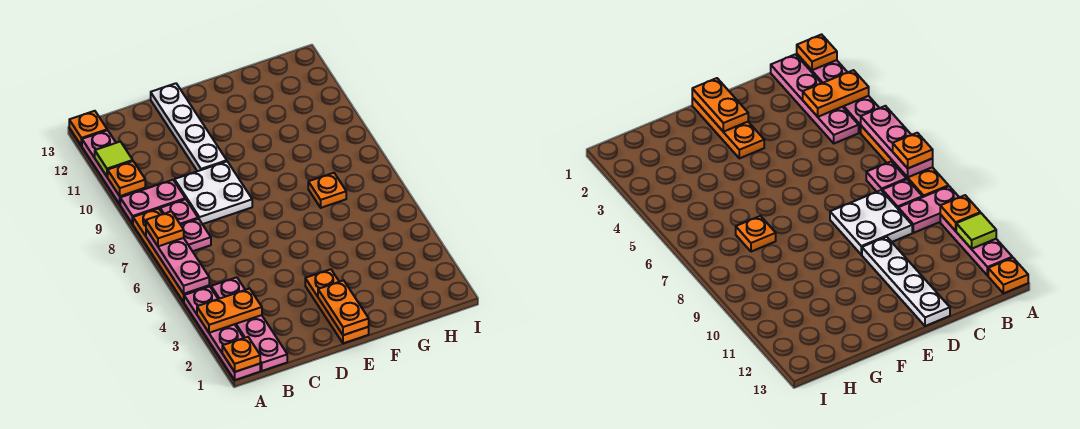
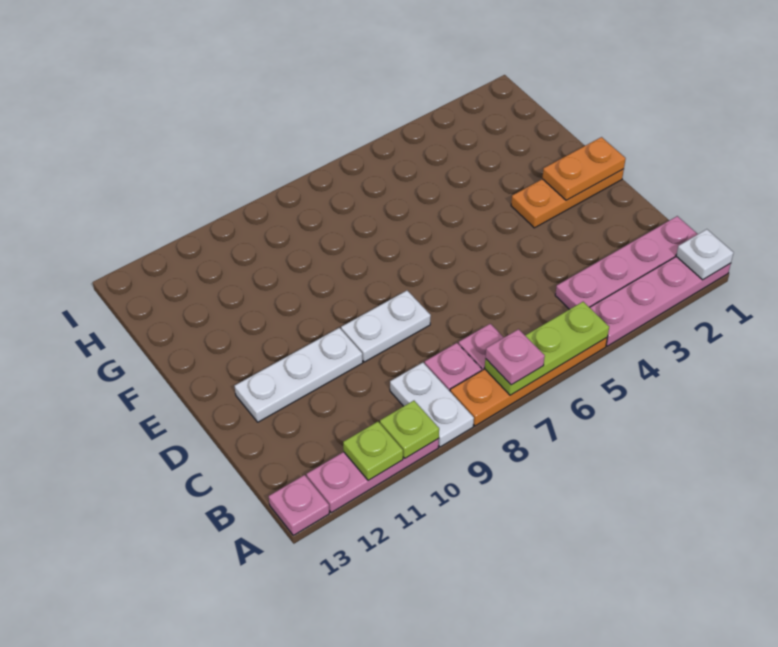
orange plate A1 level 2 -> white plate A1 level 2
orange plate A3:B3 level 2 -> none
pink plate A5:A7 level 2 -> lime plate A5:A7 level 2
orange plate A7 level 3 -> pink plate A7 level 3
pink plate A9:B9 level 1 -> white plate A9:B9 level 1
orange plate A10 level 2 -> lime plate A10 level 2
lime tile A11 level 2 -> lime plate A11 level 2
orange plate A13 level 1 -> pink plate A13 level 1
white plate C8:D9 level 1 -> white plate D8:D9 level 1
white plate D10:D13 level 1 -> white plate D10:D12 level 1
orange plate G7 level 1 -> none

